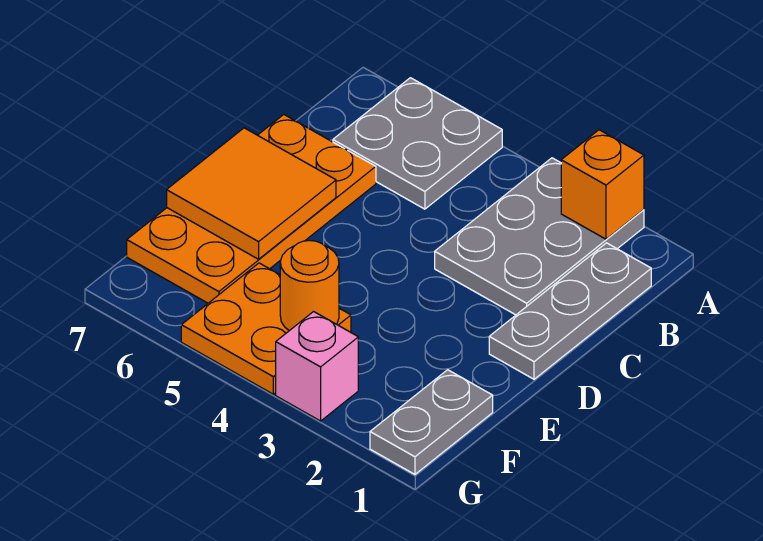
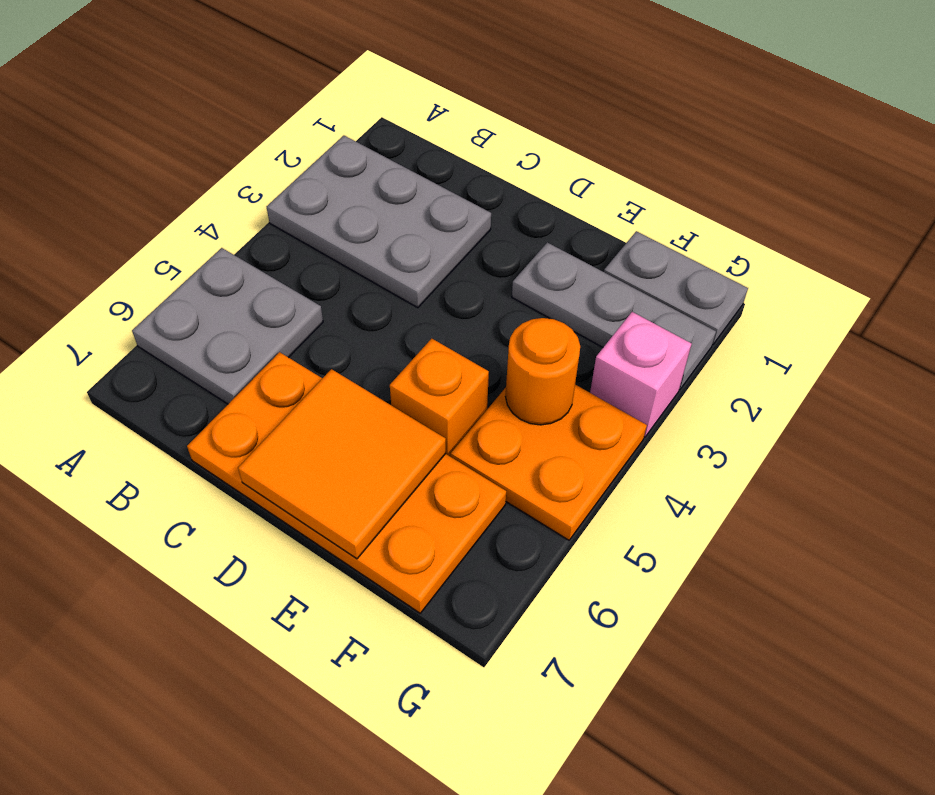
orange brick A2 level 2 -> orange brick E5 level 1
grey plate B1:D1 level 1 -> grey plate E2:G2 level 1

